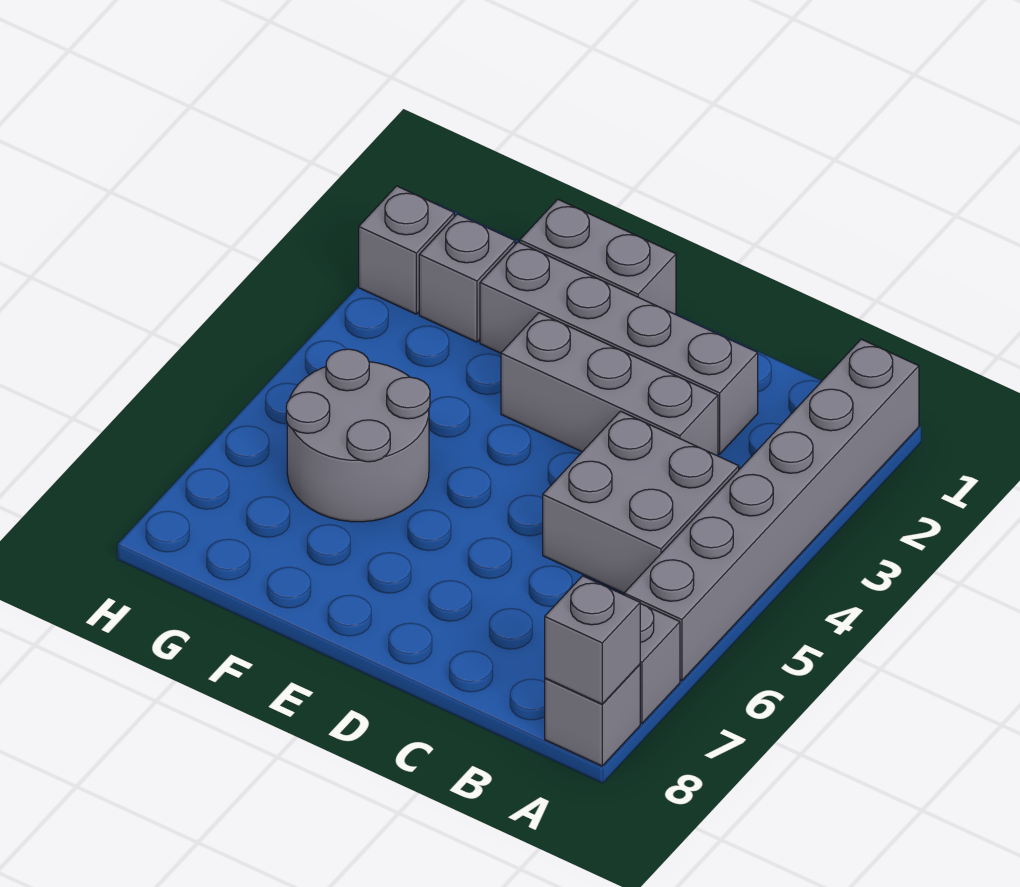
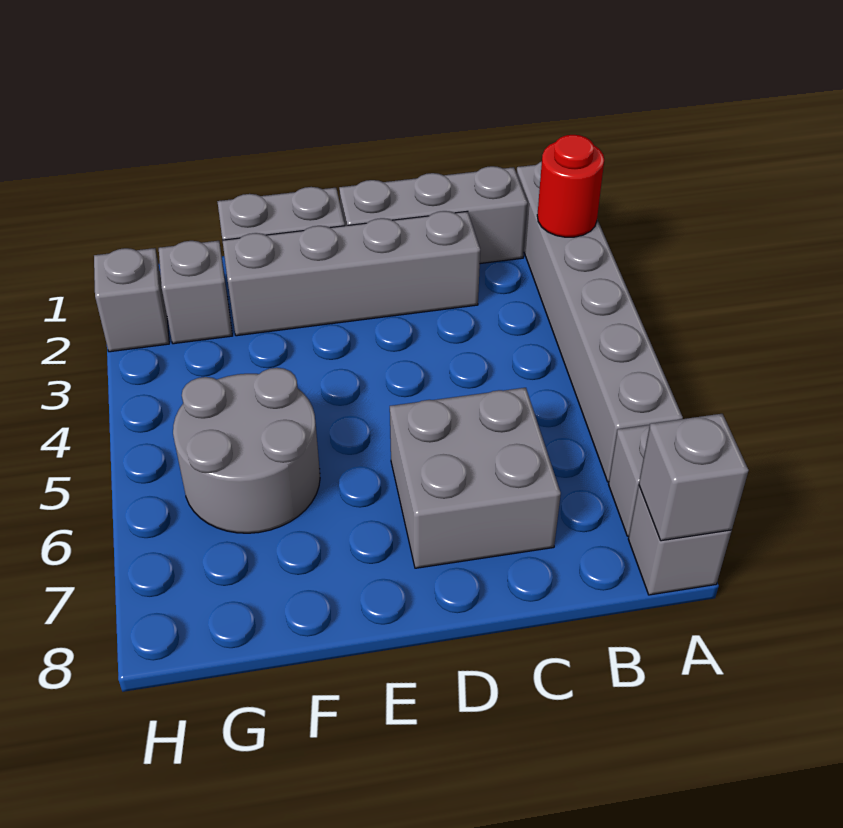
none -> red round brick A2 level 2
grey brick B4:C5 level 1 -> grey brick C6:D7 level 1
grey brick C3:E3 level 1 -> grey brick B1:D1 level 1

